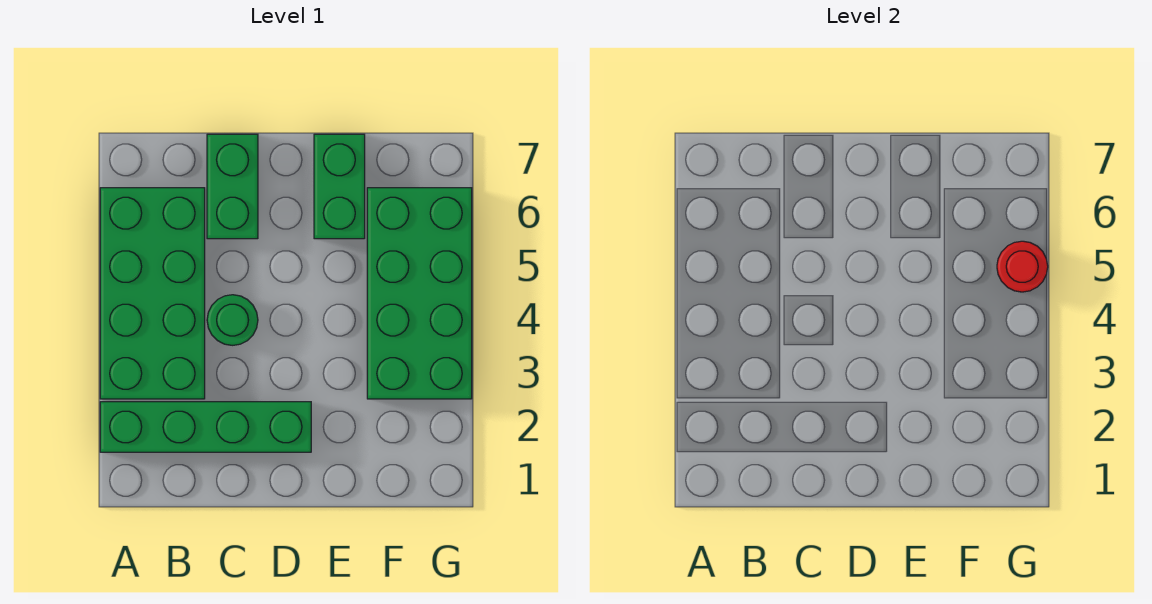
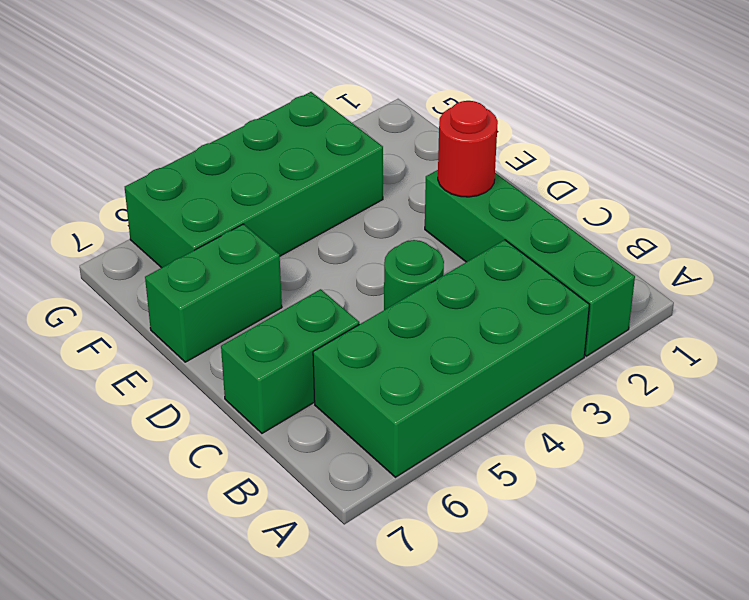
red round brick G5 level 2 -> red round brick D2 level 2

